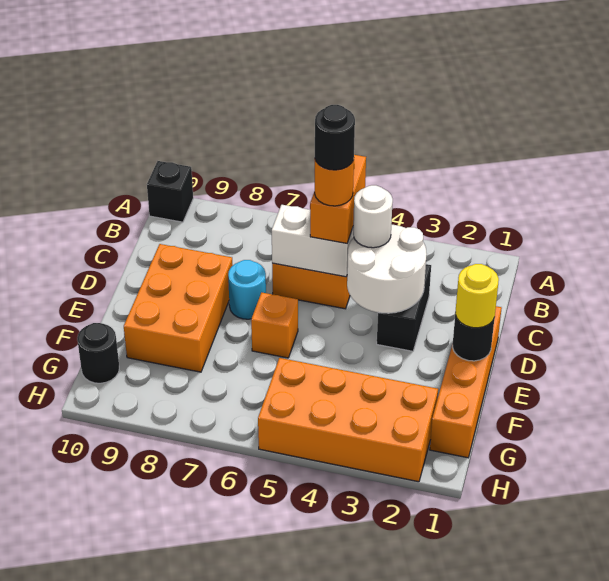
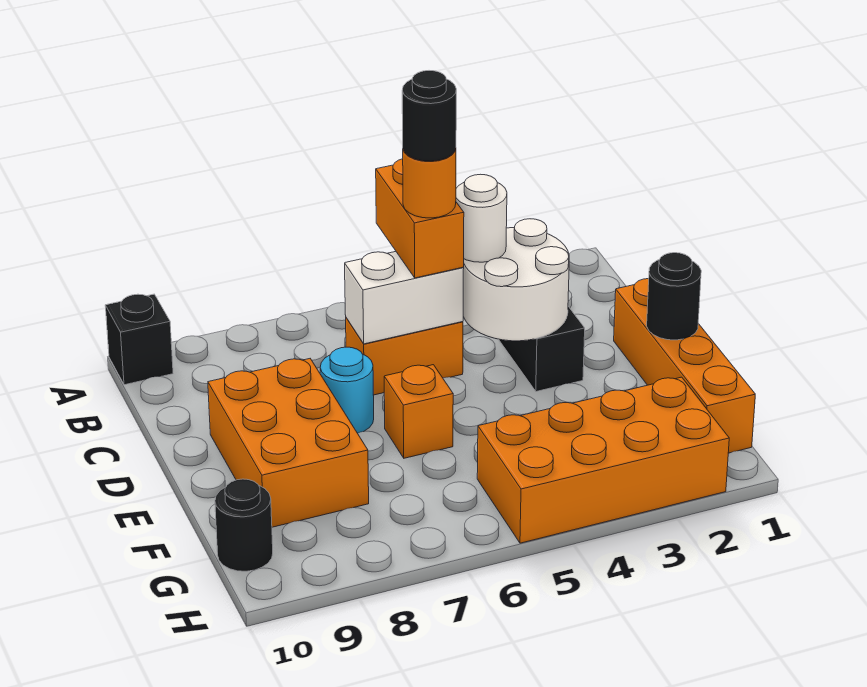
yellow round brick E1 level 3 -> none

